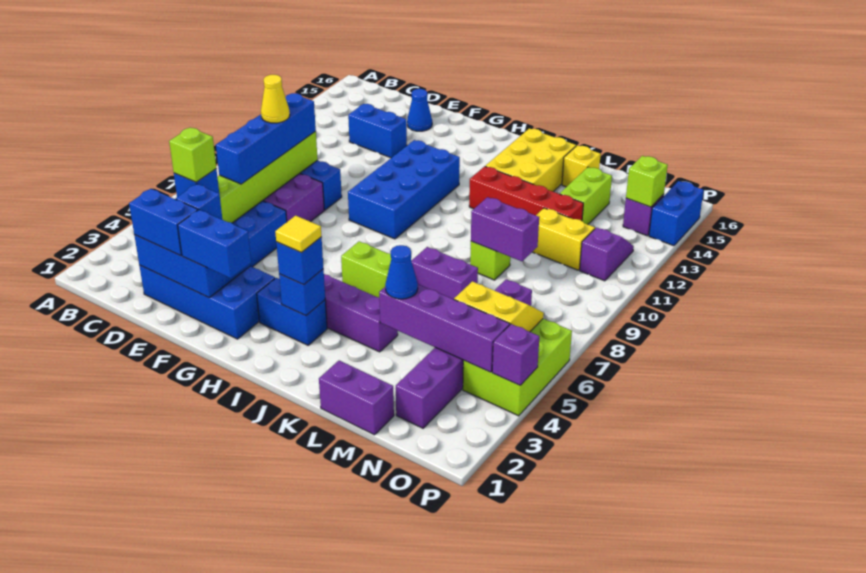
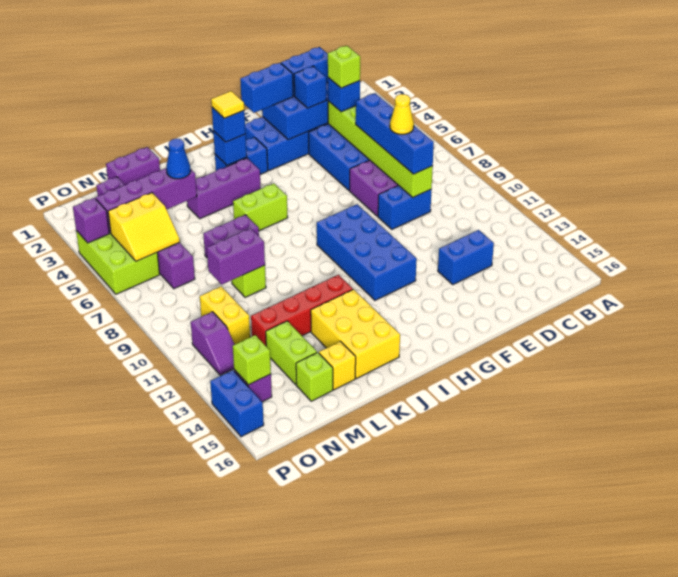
blue cone E15 level 1 -> none
yellow brick M11:N11 level 1 -> yellow brick N10:N11 level 1
none -> lime brick M15 level 1

